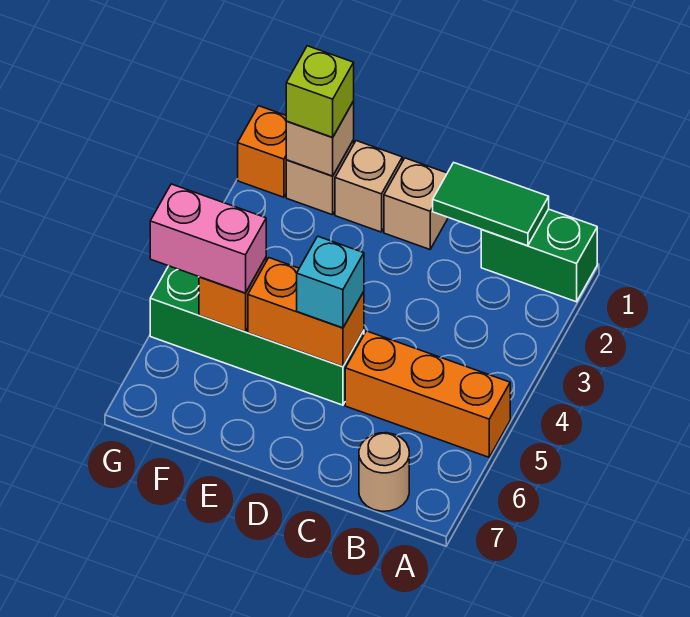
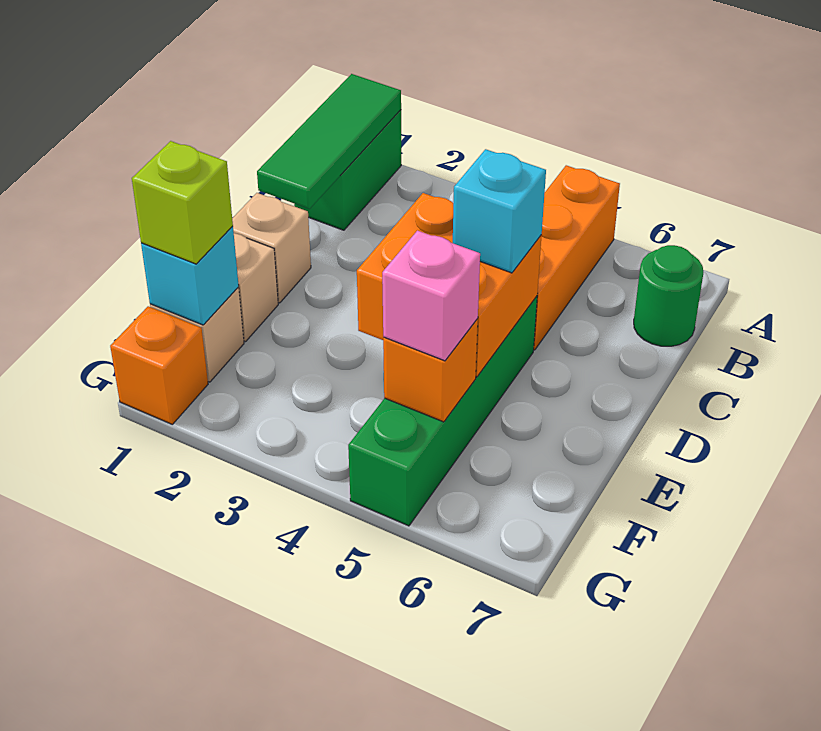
green tile B1:C1 level 2 -> green tile A1:C1 level 2
tan round brick B7 level 1 -> green round brick B7 level 1
orange brick D5:E5 level 2 -> orange brick D4:E5 level 2
tan brick F1 level 2 -> cyan brick F1 level 2
pink brick F5:G5 level 3 -> pink brick F5 level 3

